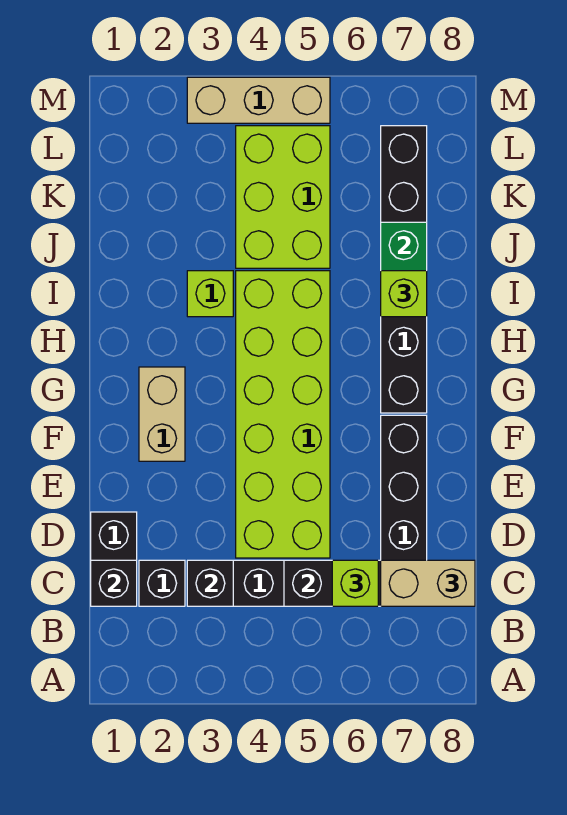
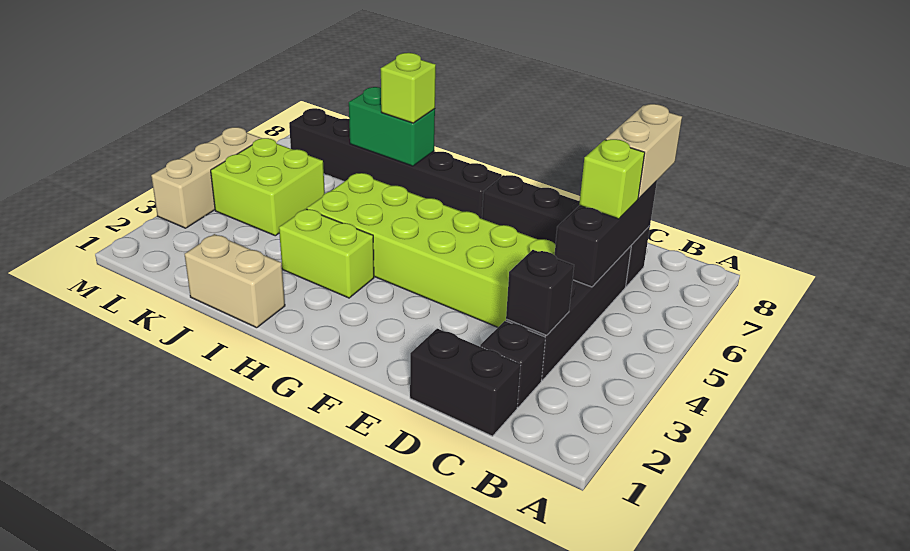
black brick C1 level 2 -> none
tan brick F2:G2 level 1 -> tan brick I1:J1 level 1
lime brick I3 level 1 -> lime brick H3:I3 level 1
lime brick J4:L5 level 1 -> lime brick K4:L5 level 1

